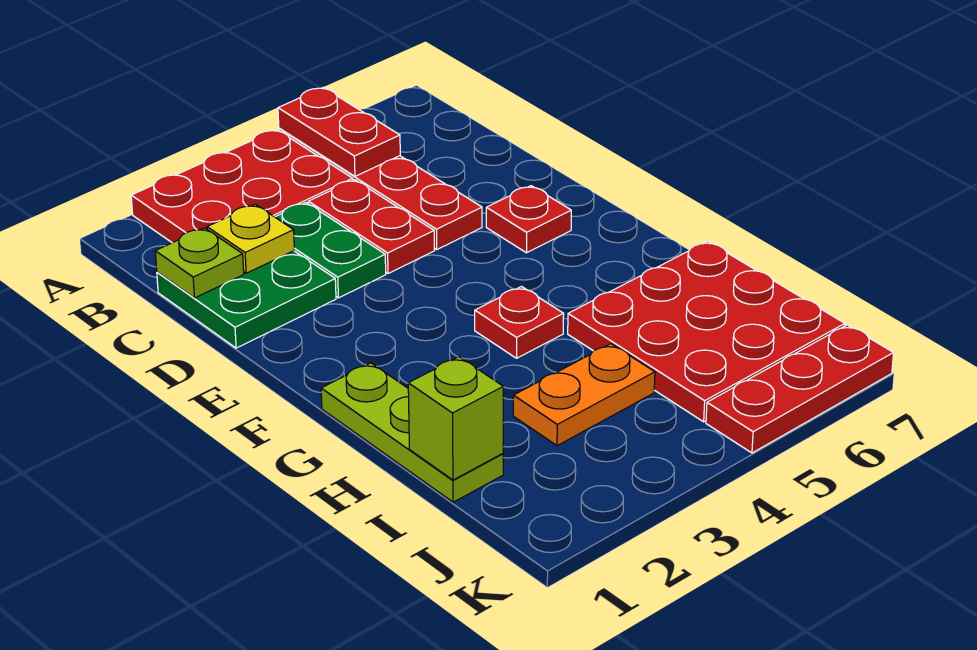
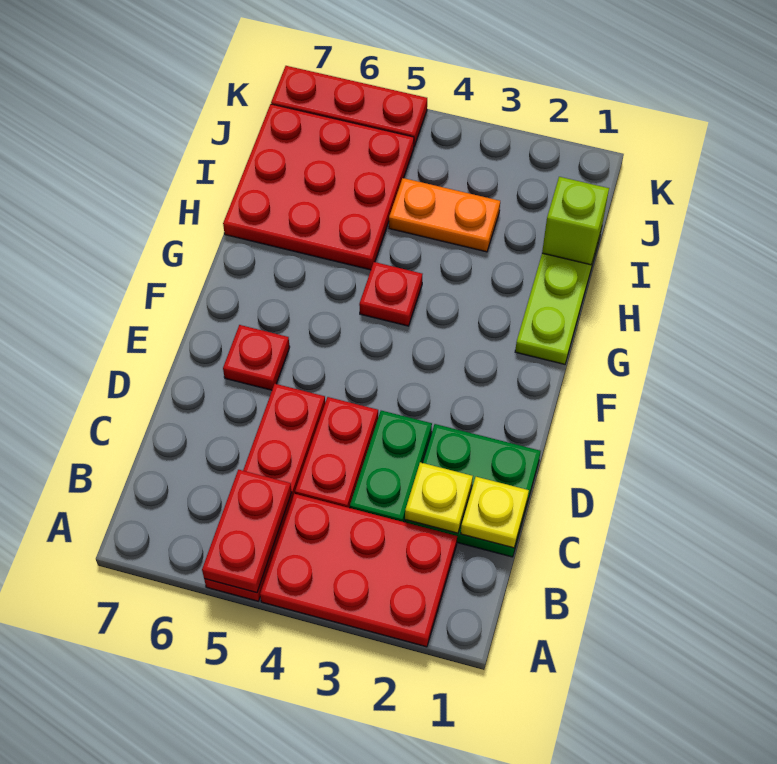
lime plate C1 level 2 -> yellow plate C1 level 2

